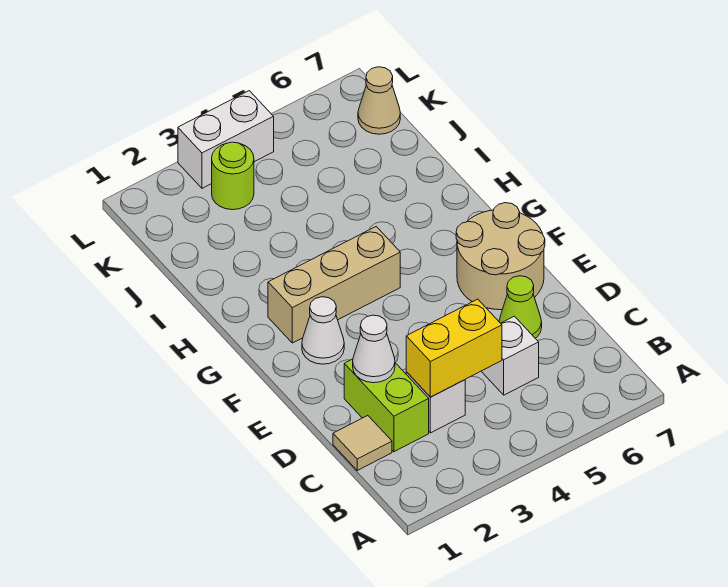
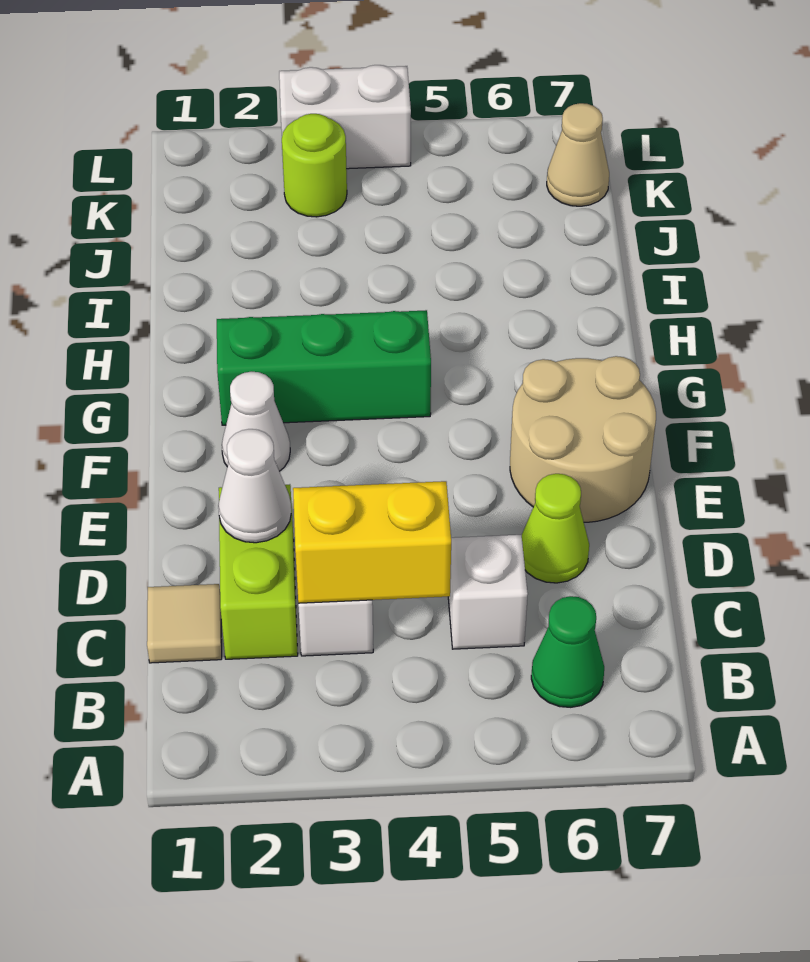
none -> green cone B6 level 1
tan brick G2:G4 level 1 -> green brick G2:G4 level 1

